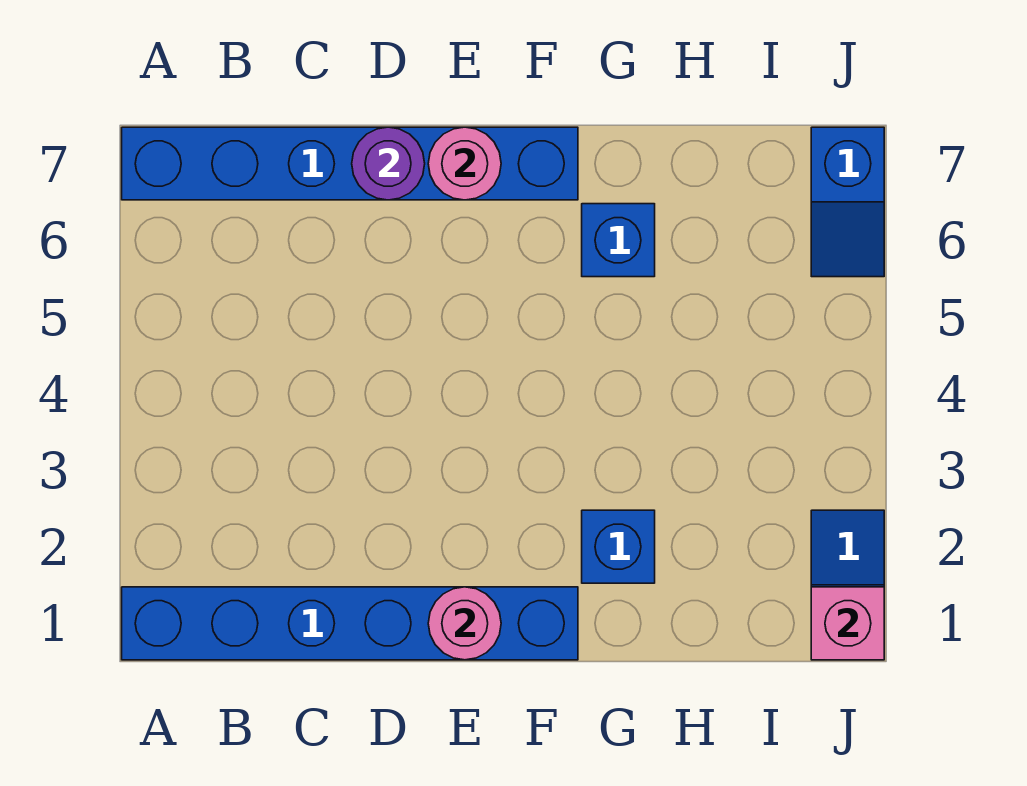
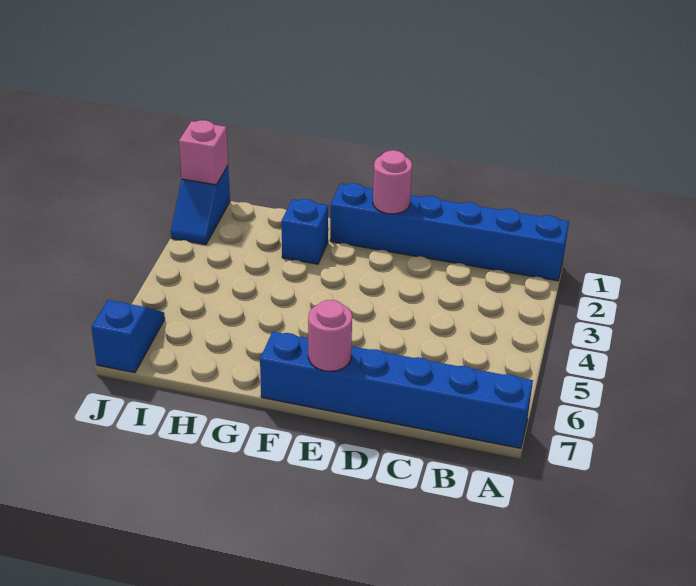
purple round brick D7 level 2 -> none
blue brick G6 level 1 -> none

